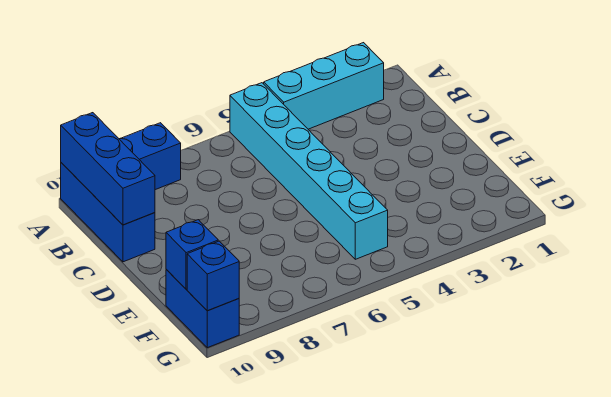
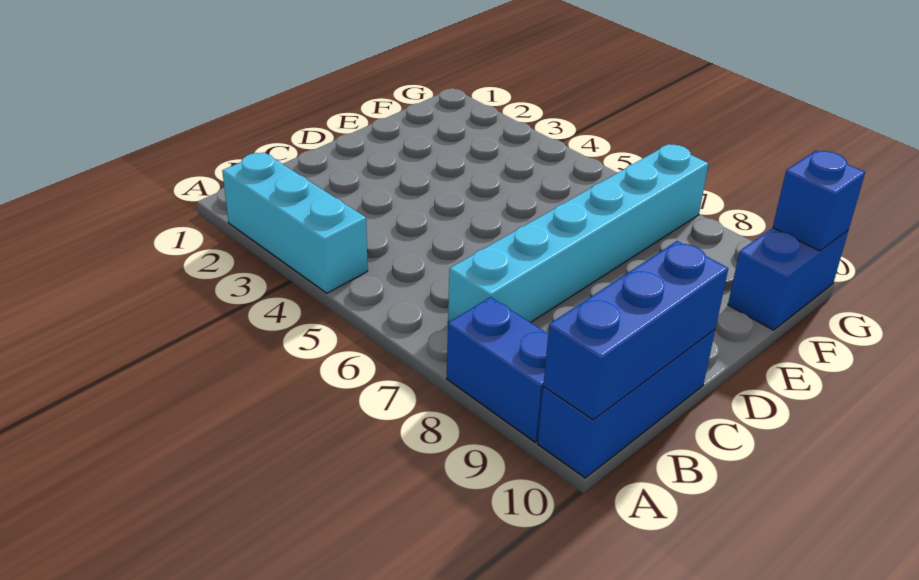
cyan brick A5:F5 level 1 -> cyan brick B7:G7 level 1
blue brick F10 level 2 -> none

